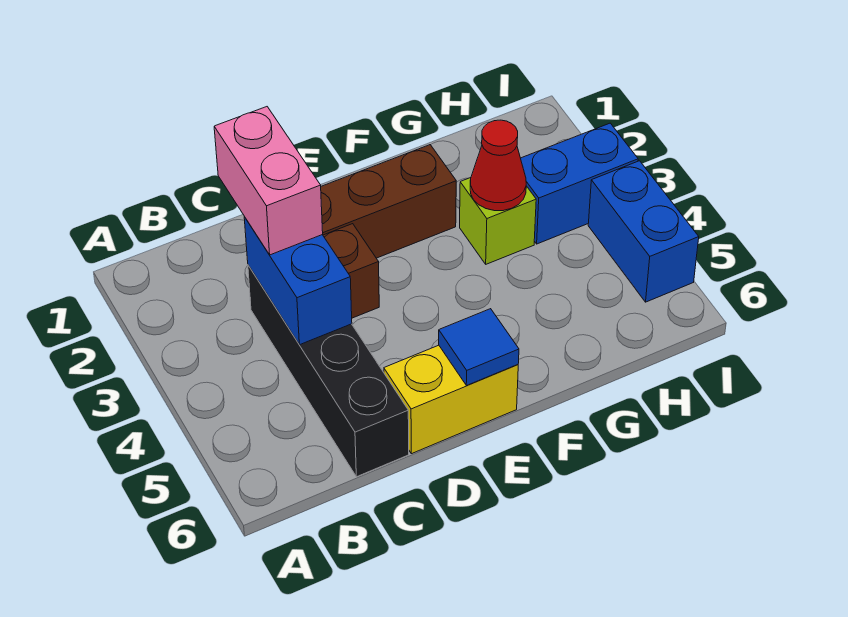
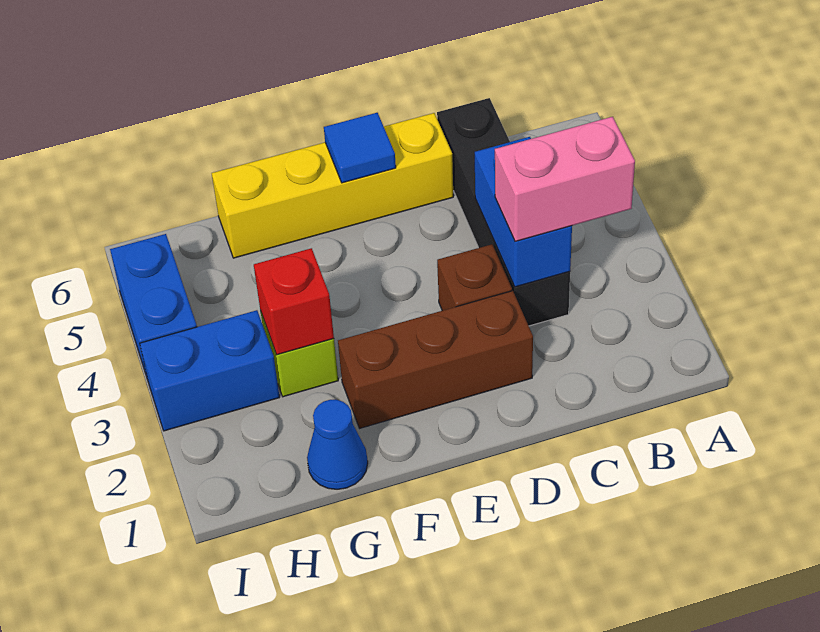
pink brick C2:C3 level 3 -> pink brick B3:C3 level 3
yellow brick D6:E6 level 1 -> yellow brick D6:G6 level 1
none -> blue cone G1 level 1
red cone G3 level 2 -> red brick G3 level 2

